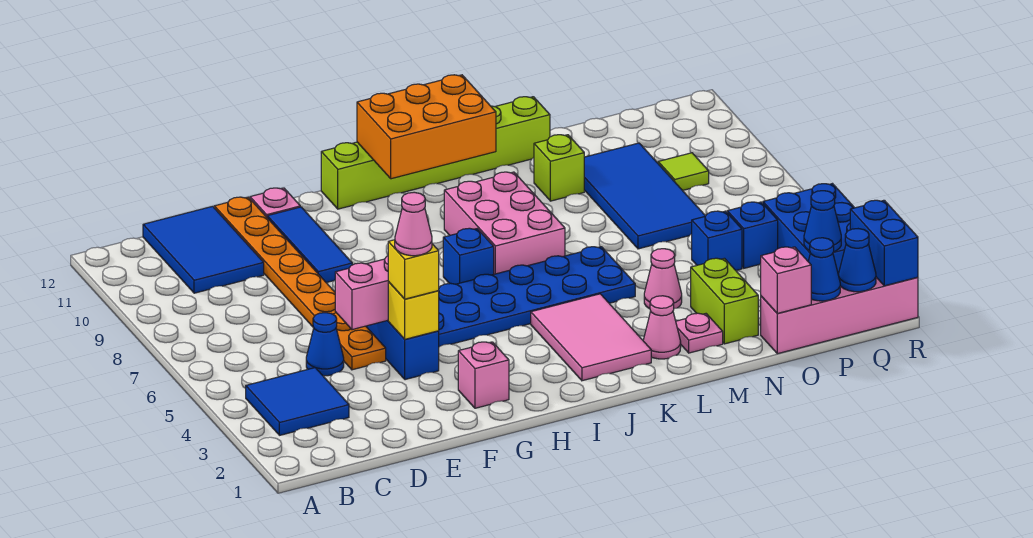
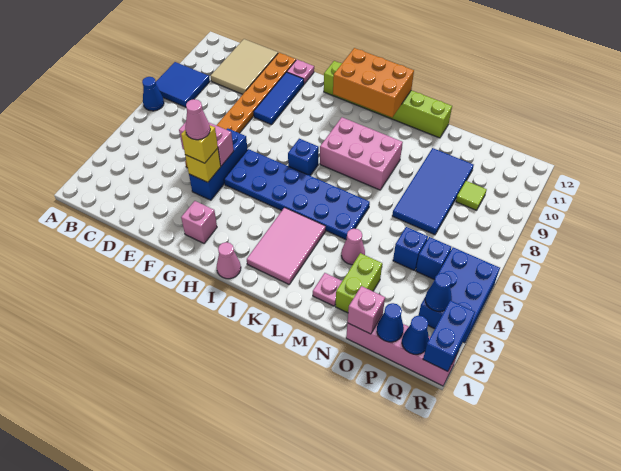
blue tile B3:C4 level 1 -> blue tile A8:B9 level 1
blue tile C10:D12 level 1 -> tan tile C10:D12 level 1
blue cone D5 level 1 -> blue cone A7 level 1
pink brick J7:K9 level 1 -> pink brick J8:L9 level 1
pink cone L2 level 1 -> pink cone I1 level 1
lime brick M10 level 1 -> none

